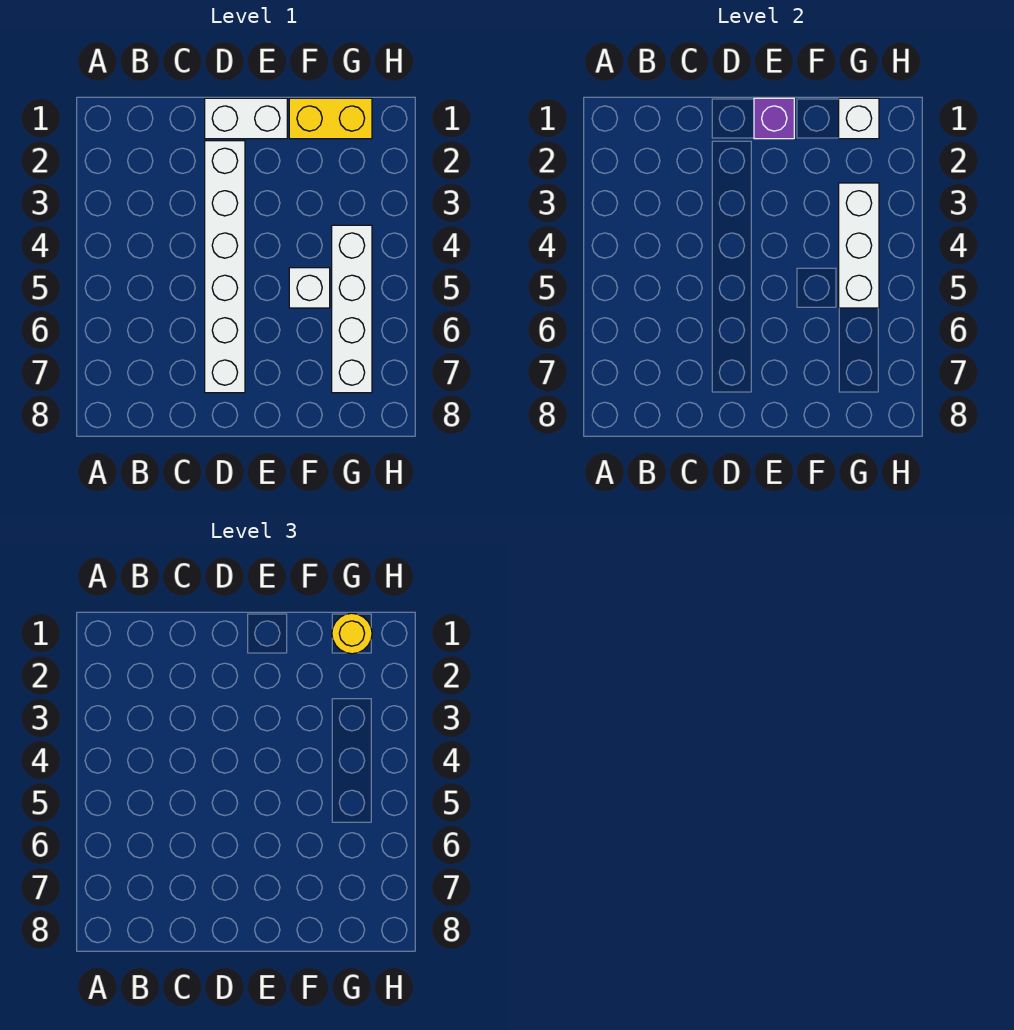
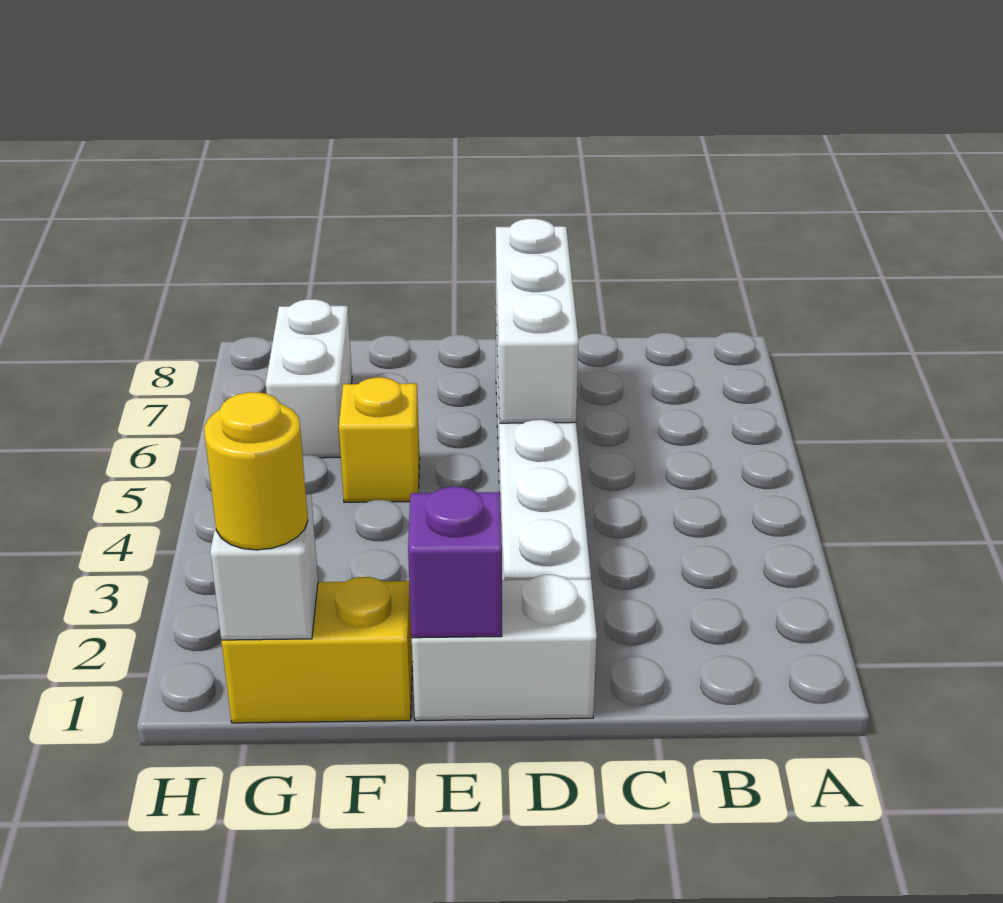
white brick F5 level 1 -> yellow brick F5 level 1
white brick G3:G5 level 2 -> white brick D5:D7 level 2
white brick G4:G7 level 1 -> white brick G6:G7 level 1

